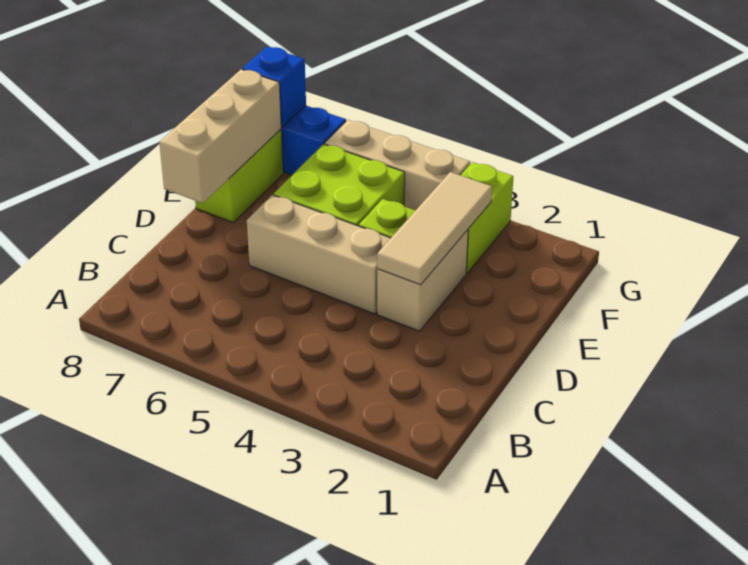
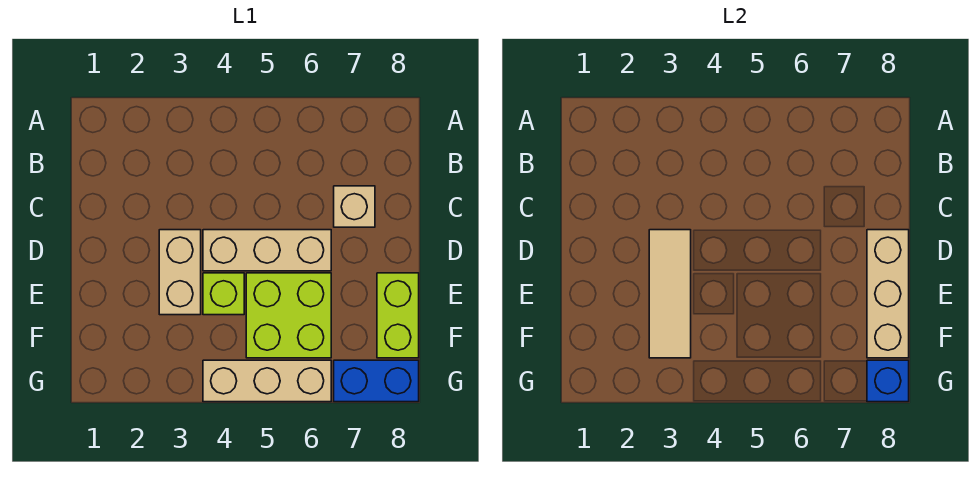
none -> tan brick C7 level 1
lime brick F3:G3 level 1 -> none

